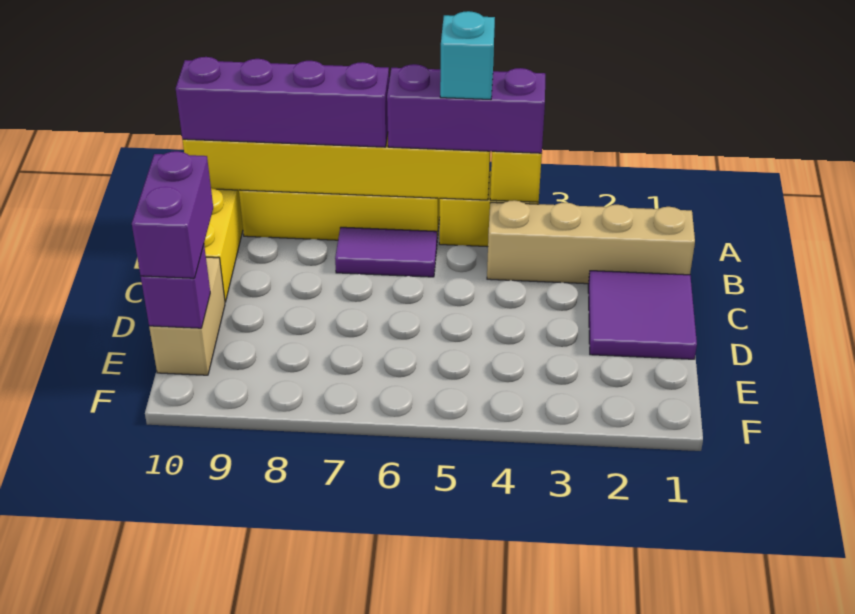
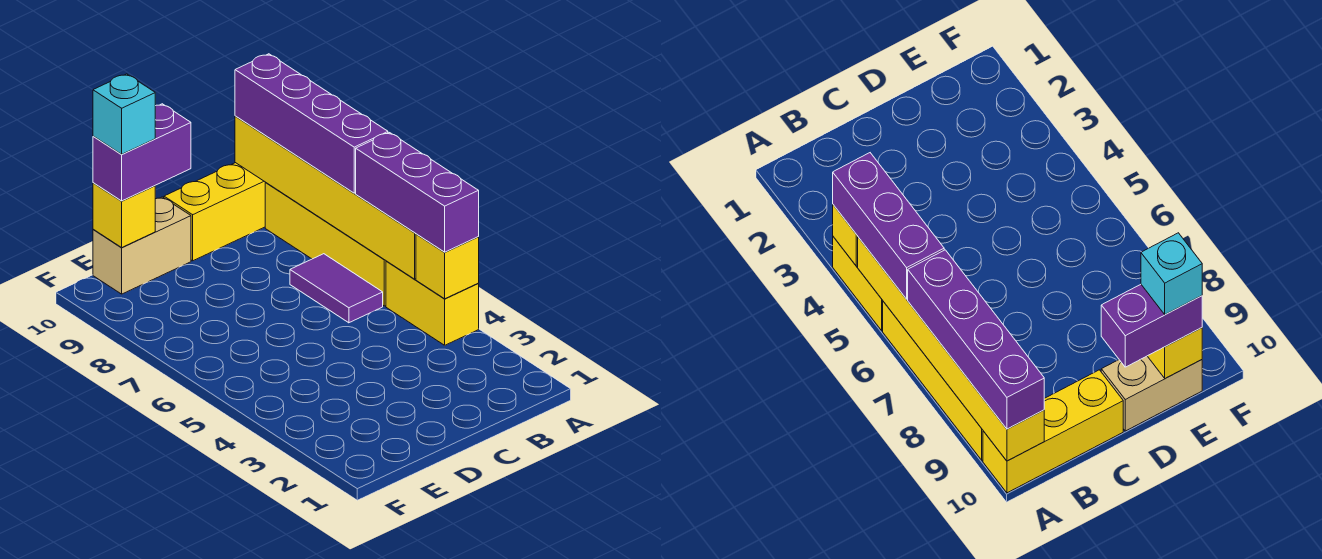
cyan brick A5 level 4 -> cyan brick E10 level 4
tan brick B1:B4 level 1 -> none
purple tile C1:D2 level 1 -> none
purple brick E10 level 2 -> yellow brick E10 level 2

